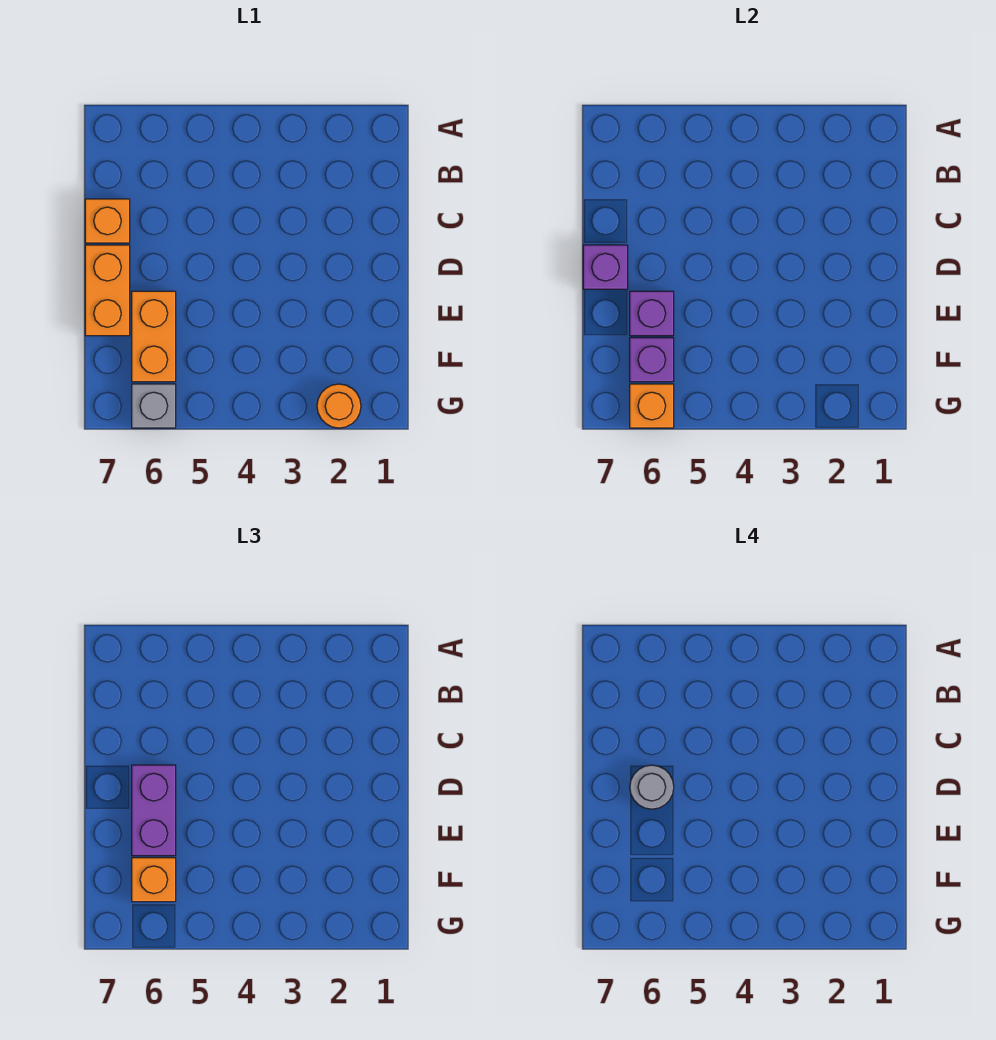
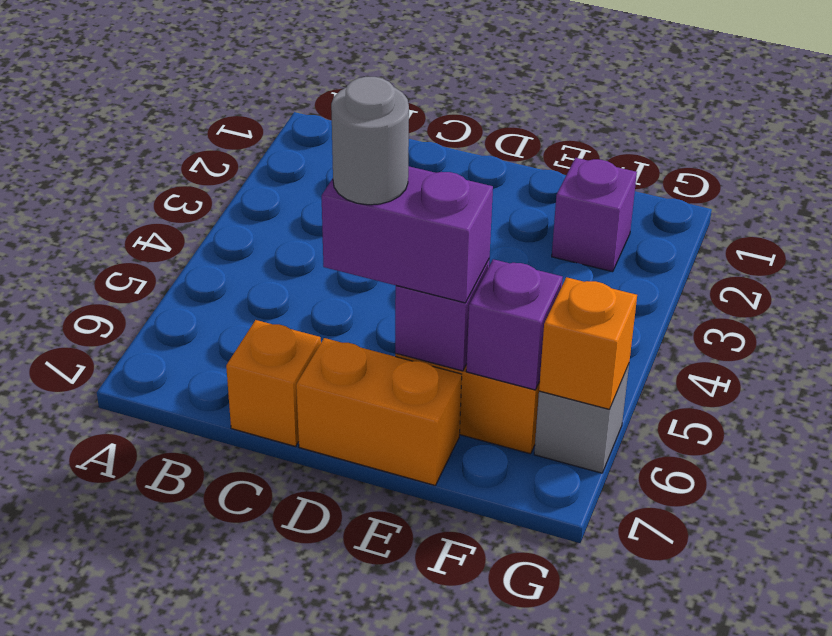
purple brick D7 level 2 -> purple brick F2 level 1
orange brick F6 level 3 -> none
orange round brick G2 level 1 -> none

